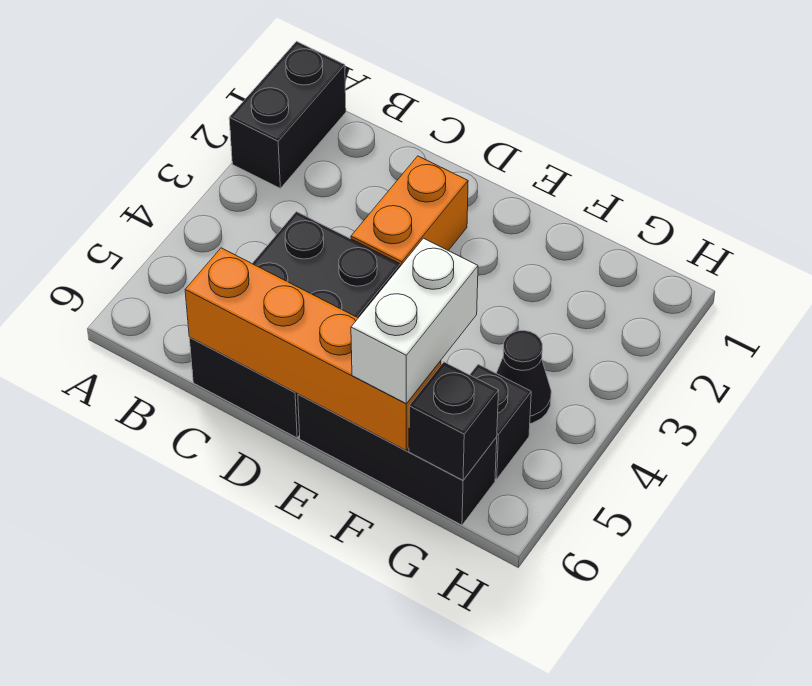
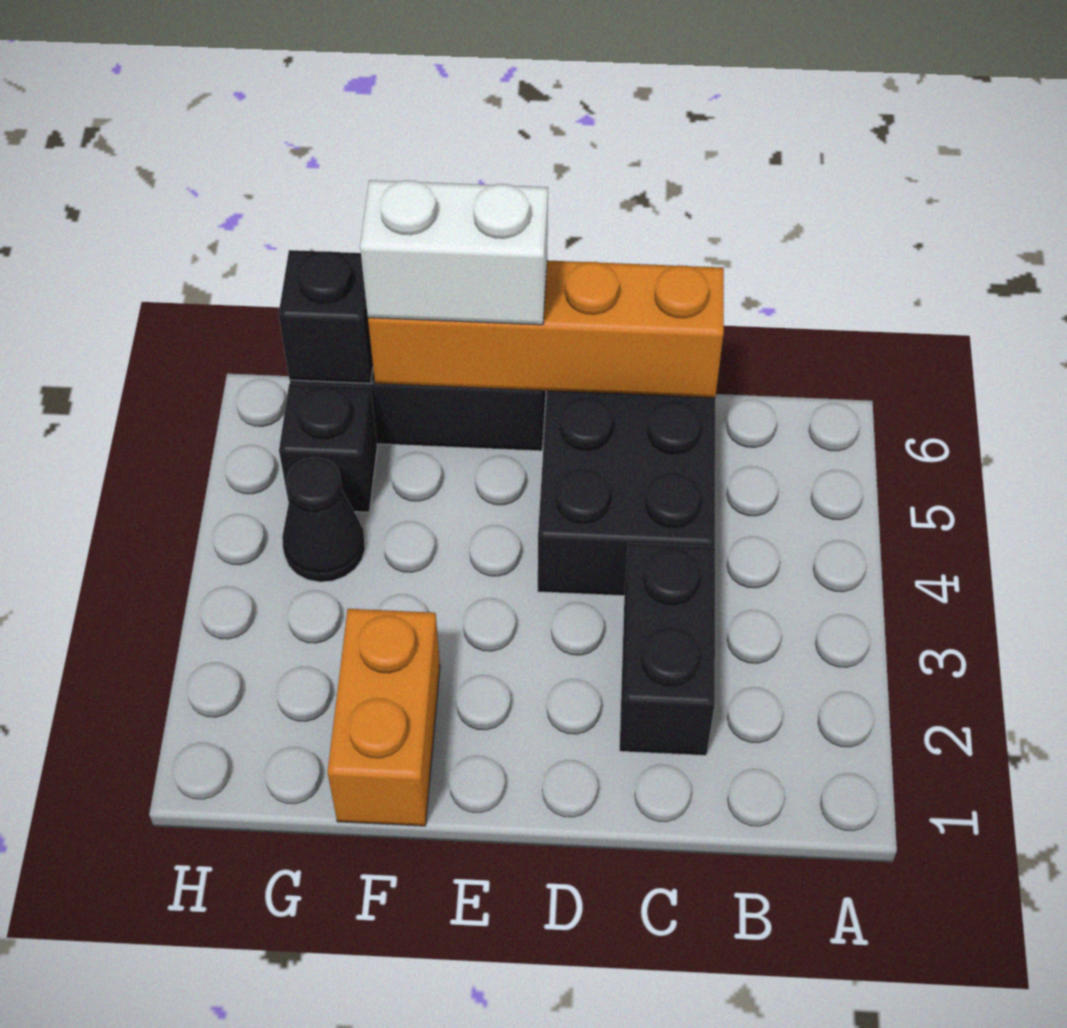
black brick A1:A2 level 1 -> black brick C2:C3 level 1
orange brick D2:D3 level 1 -> orange brick F1:F2 level 1
white brick F5:F6 level 3 -> white brick E6:F6 level 3

